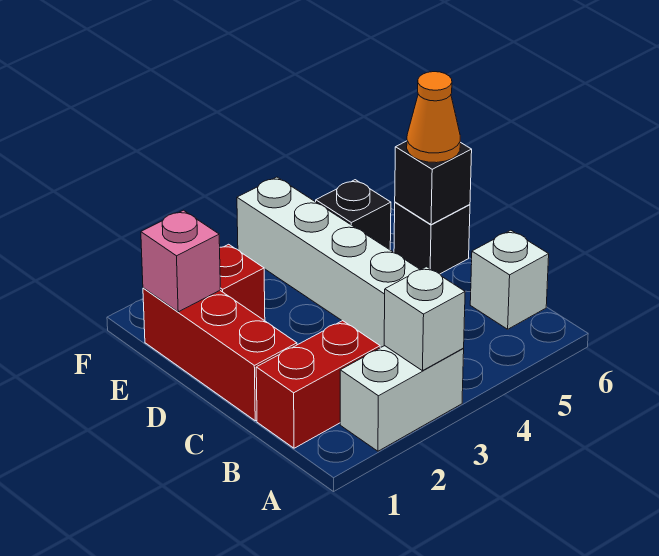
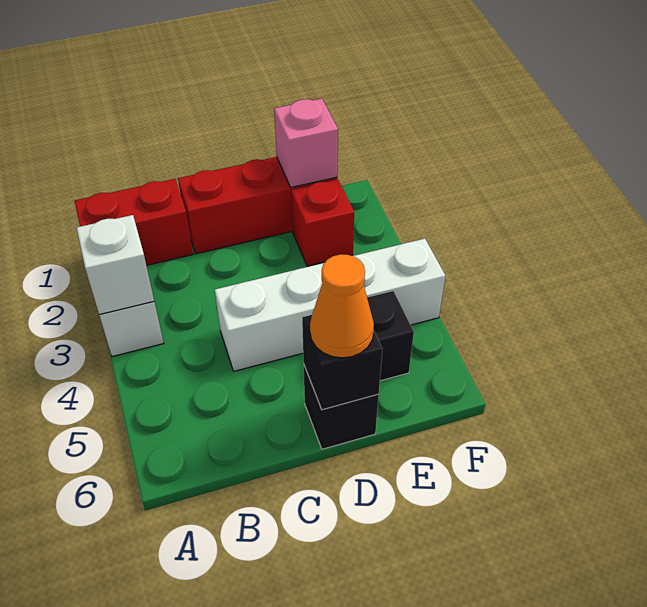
red brick B1:B2 level 1 -> red brick A1:B1 level 1
white brick B6 level 1 -> none

